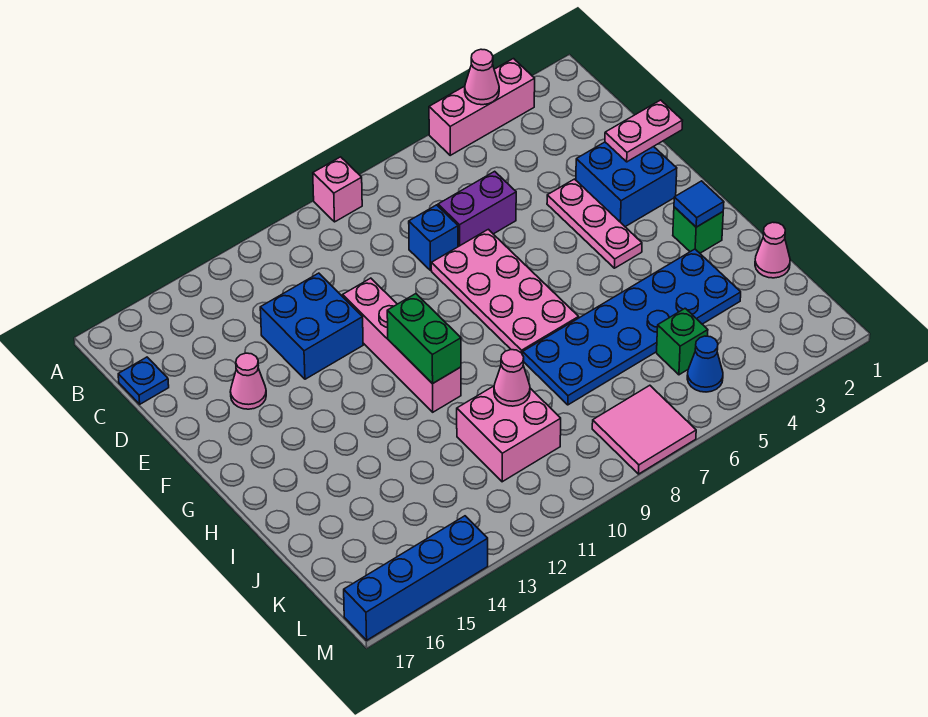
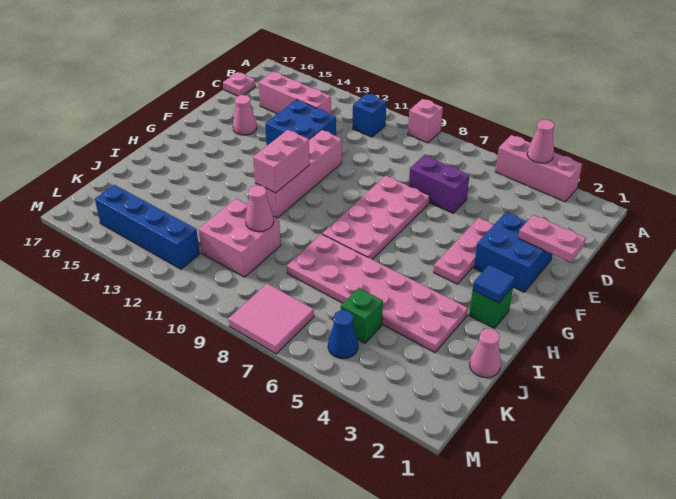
none -> pink brick C13:C15 level 1
blue plate C17 level 1 -> pink plate C17 level 1
blue brick D8 level 1 -> blue brick B11 level 1
green brick G11:H11 level 2 -> pink brick G11:H11 level 2
blue plate I3:J8 level 1 -> pink plate I3:J8 level 1
blue brick M14:M17 level 1 -> blue brick L12:L15 level 1

